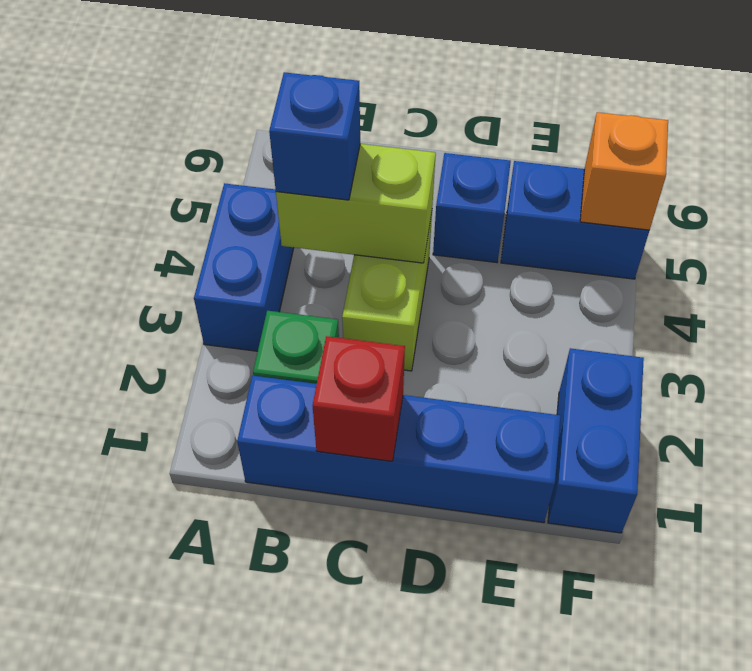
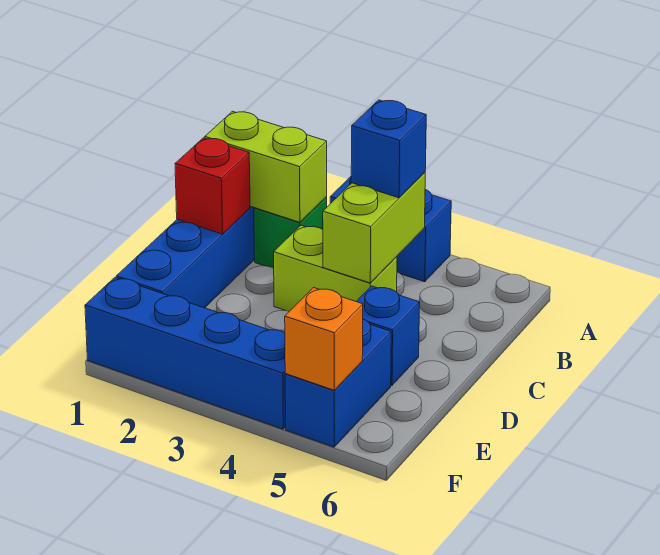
none -> lime brick B1:B2 level 2
blue brick F1:F2 level 1 -> blue brick F1:F4 level 1

